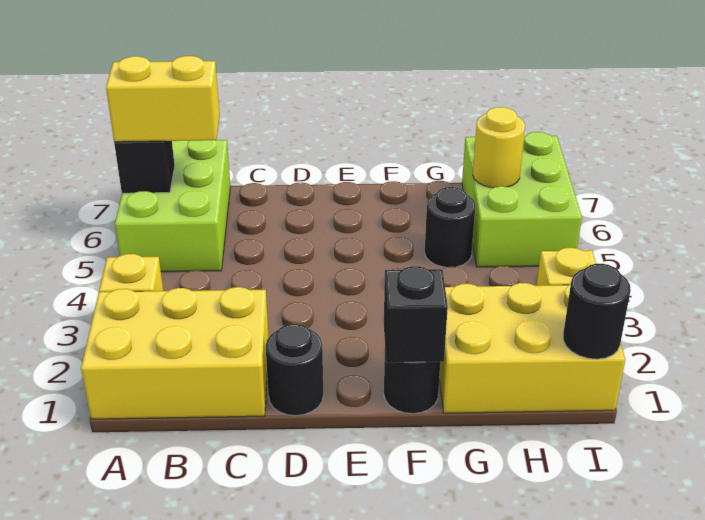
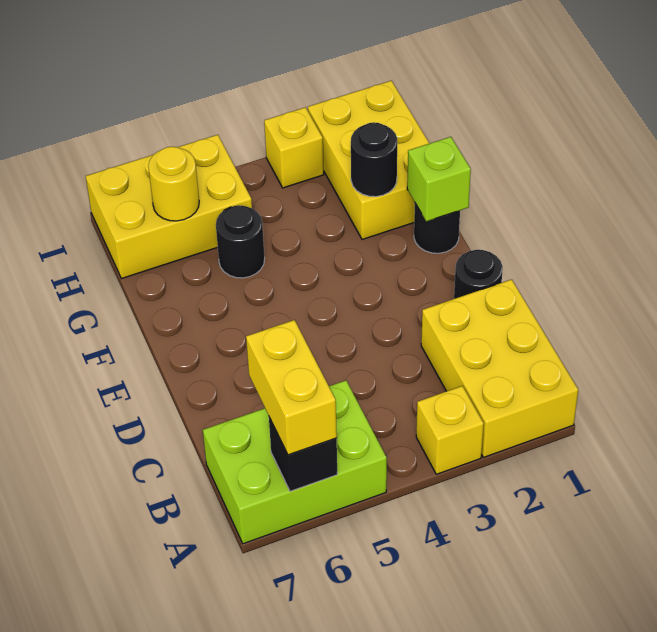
black brick F1 level 2 -> lime brick F1 level 2
lime brick H5:I7 level 1 -> yellow brick H5:I7 level 1
black round brick I1 level 2 -> black round brick G2 level 2

